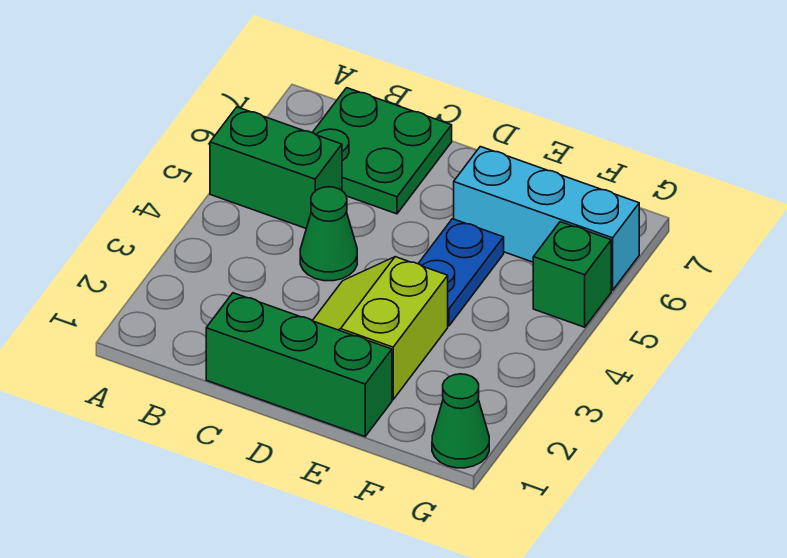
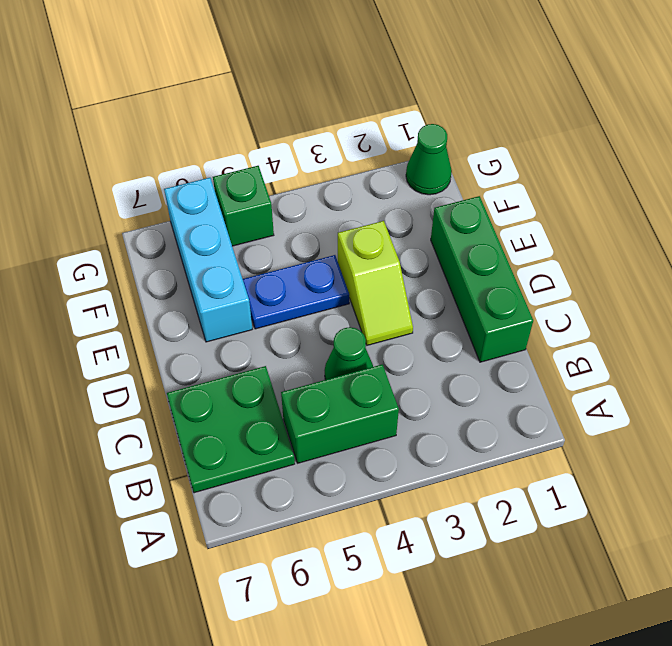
green brick A5:B5 level 1 -> green brick B4:B5 level 1
lime slope D2:E3 level 1 top E -> lime slope D3:E3 level 1 top E

